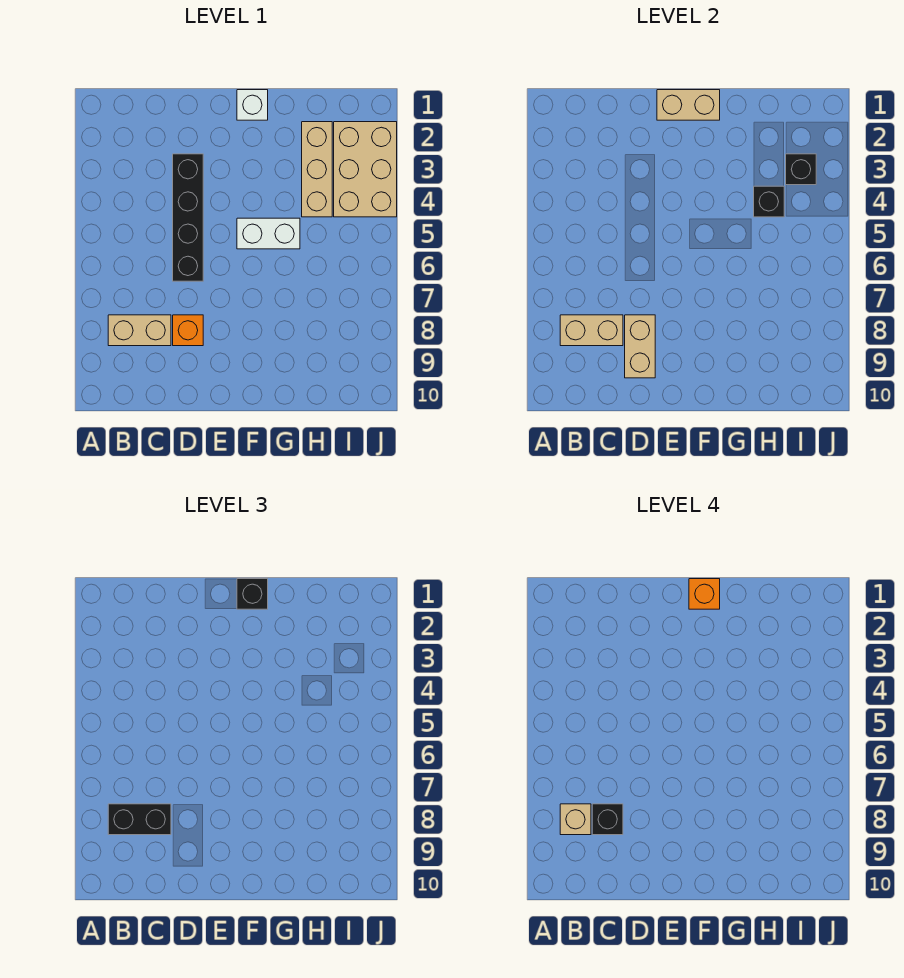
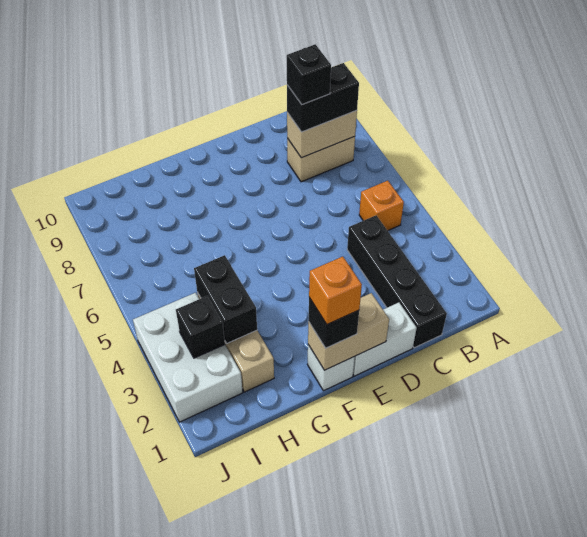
tan brick B8 level 4 -> none
black brick D3:D6 level 1 -> black brick C1:C4 level 1
orange brick D8 level 1 -> orange brick B5 level 1
tan brick D8:D9 level 2 -> none
white brick F5:G5 level 1 -> white brick D1:E1 level 1
black brick H4 level 2 -> black brick H3:H4 level 2
tan brick I2:J4 level 1 -> white brick I2:J4 level 1

